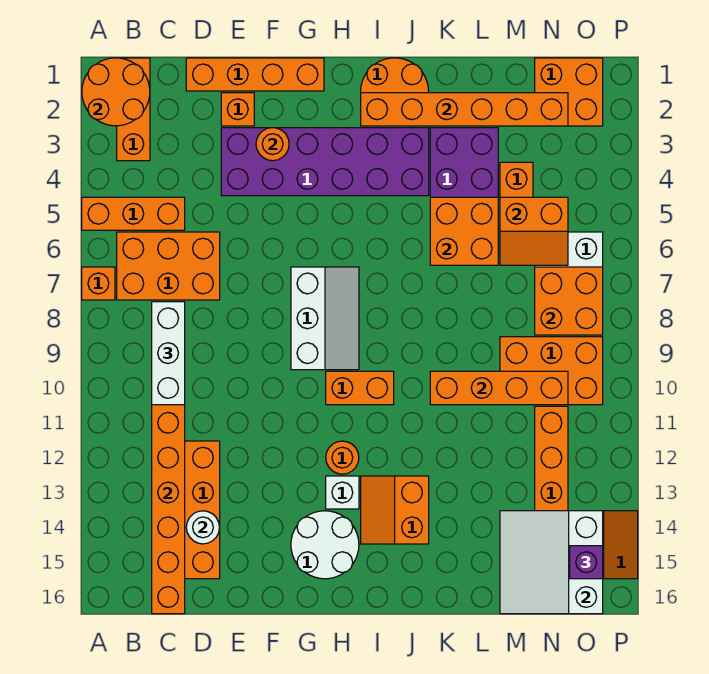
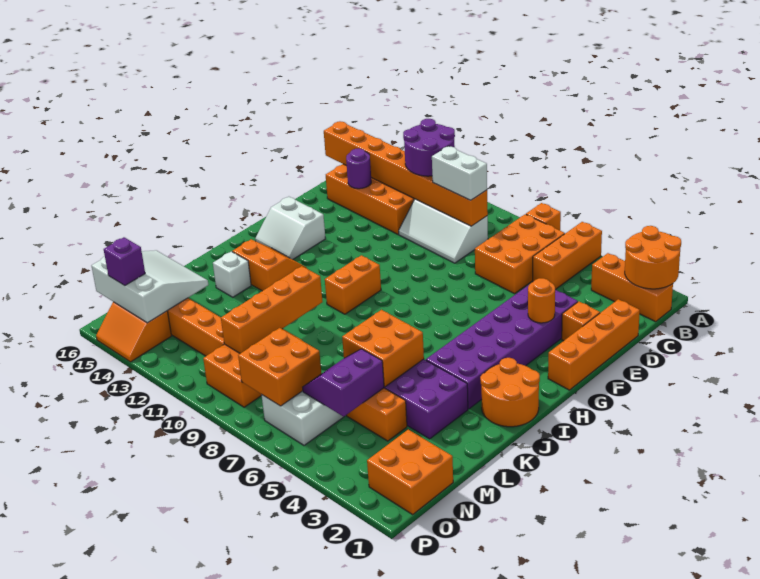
none -> purple round brick B11:C12 level 3
white brick C8:C10 level 3 -> white brick C9:C10 level 3
white round brick D14 level 2 -> purple round brick D14 level 2
white slope G7:H9 level 1 top G -> white slope C9:D11 level 1 top C
white round brick G14:H15 level 1 -> white slope G14:H15 level 1 top G
orange round brick H12 level 1 -> none
white brick H13 level 1 -> white brick K14 level 1
orange brick I2:N2 level 2 -> none
orange slope M5:N6 level 2 top 5 -> purple slope M5:N6 level 2 top 5

